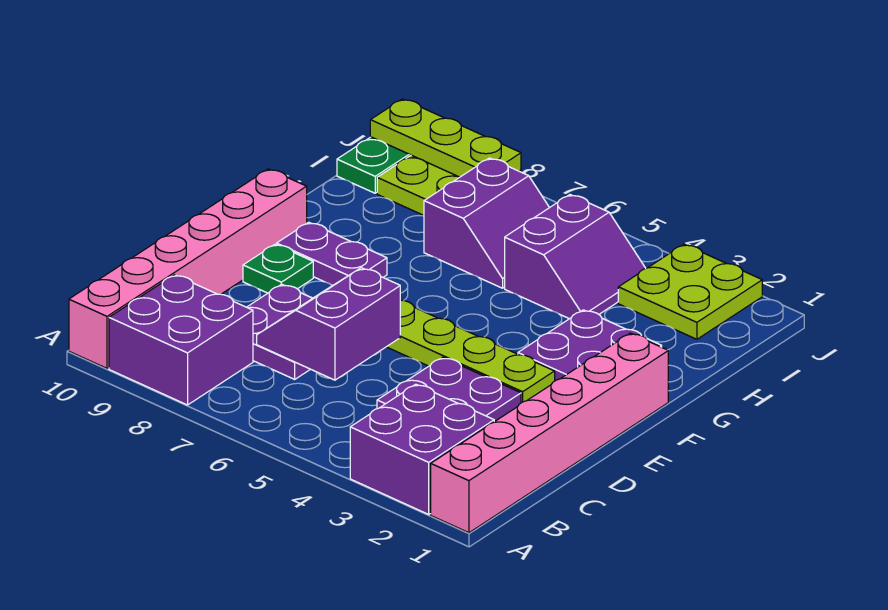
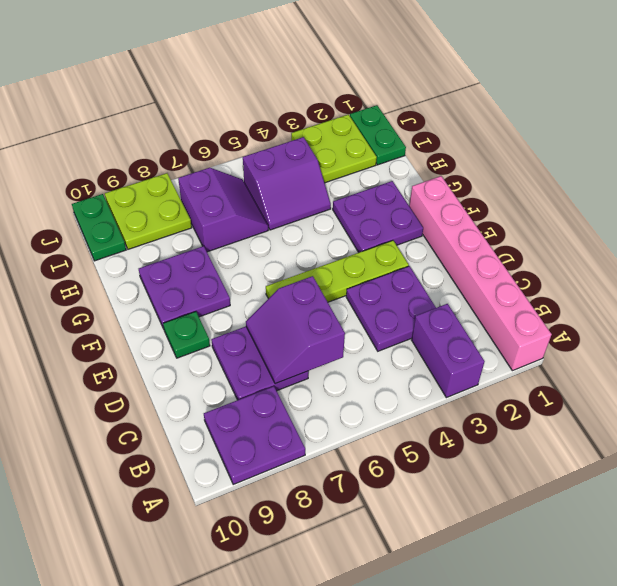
purple brick A2:B3 level 1 -> purple brick A3:B3 level 1
purple brick A8:B9 level 1 -> purple plate A8:B9 level 1
pink brick A10:F10 level 1 -> none
purple plate F8:F9 level 1 -> purple plate F8:G9 level 1
purple slope H4:I5 level 1 top 5 -> purple slope H4:I5 level 1 top I
none -> green plate I1:J1 level 1
lime plate J8:J10 level 2 -> none

